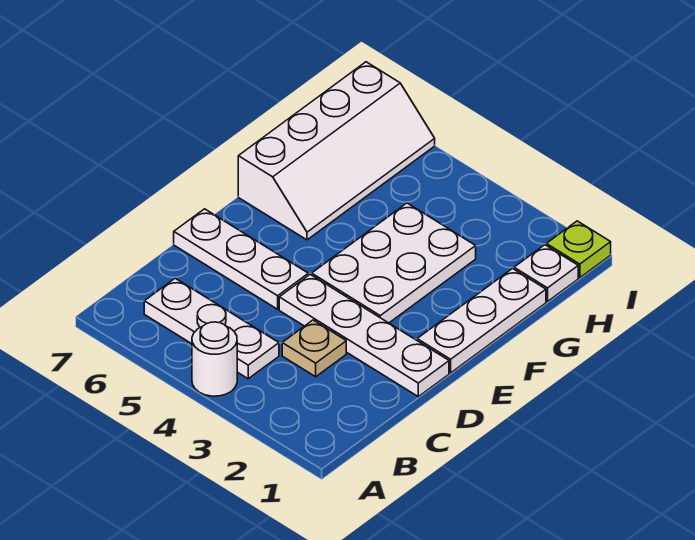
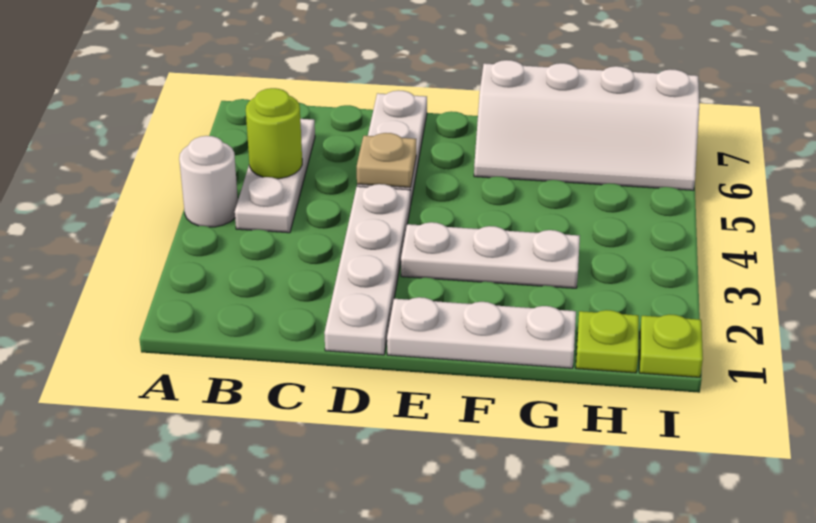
none -> lime round brick B5 level 2
tan plate C3 level 1 -> tan plate D5 level 2
white plate E3:G4 level 1 -> white plate E3:G3 level 1
white plate H1 level 1 -> lime plate H1 level 1

